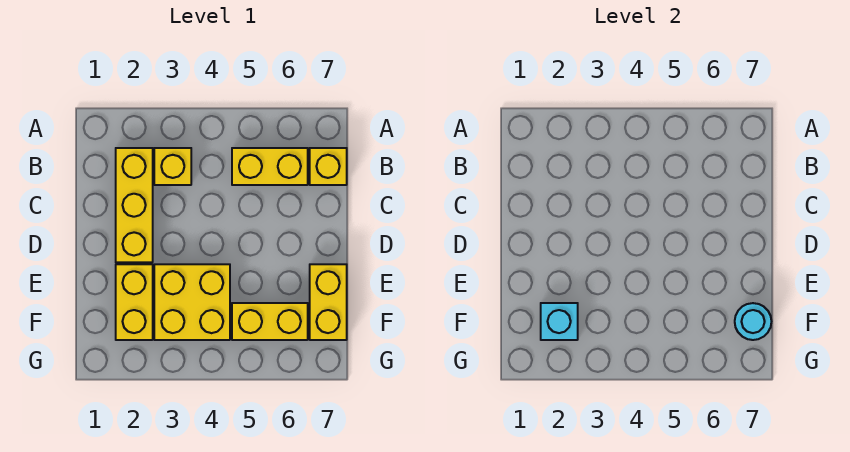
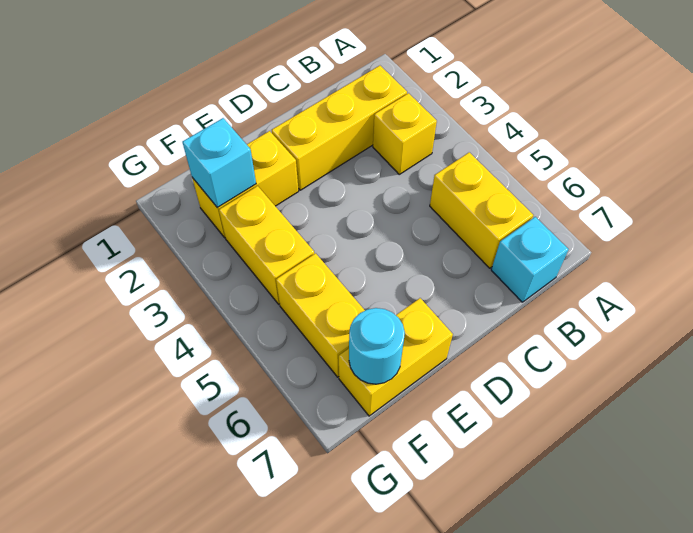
yellow brick B7 level 1 -> cyan brick B7 level 1
yellow brick E3:F4 level 1 -> yellow brick F3:F4 level 1

